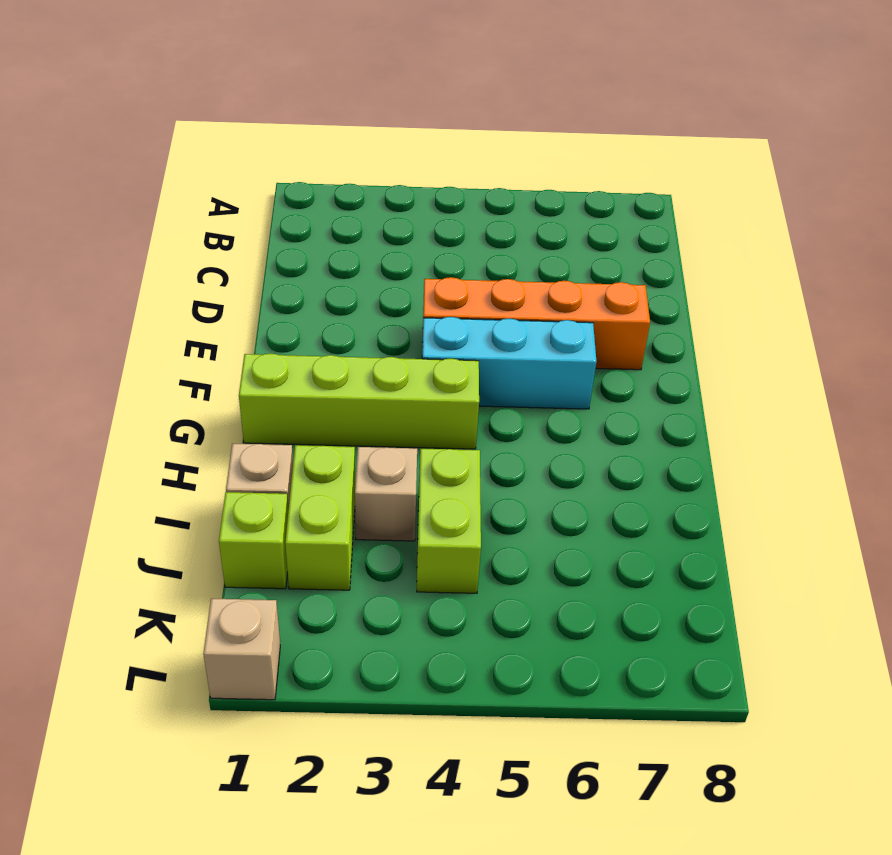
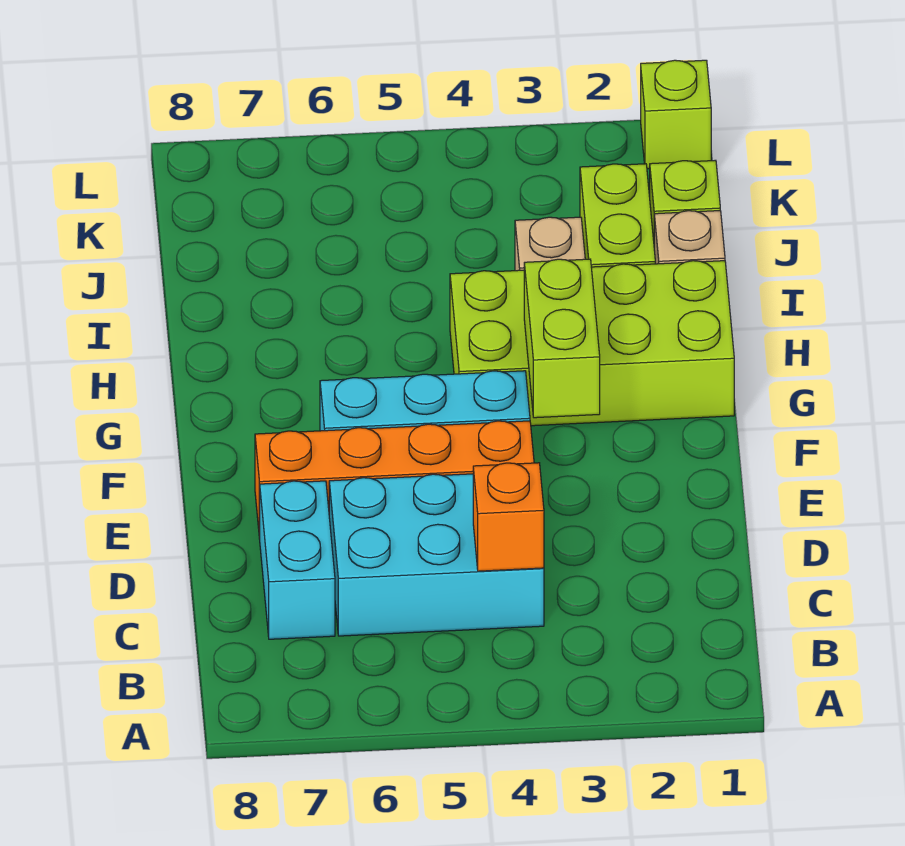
none -> cyan brick C4:D6 level 1
none -> orange brick C4 level 2
none -> cyan brick C7:D7 level 1
lime brick G1:G4 level 1 -> lime brick G1:H4 level 1
lime brick I4:J4 level 1 -> lime brick F3:G3 level 2
tan brick L1 level 1 -> lime brick L1 level 1

